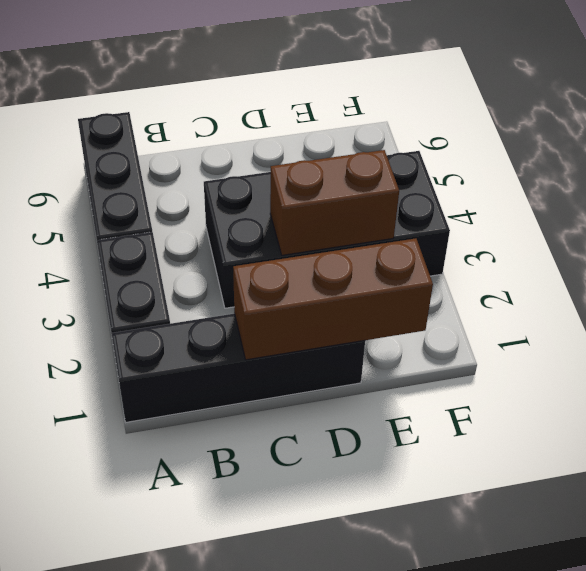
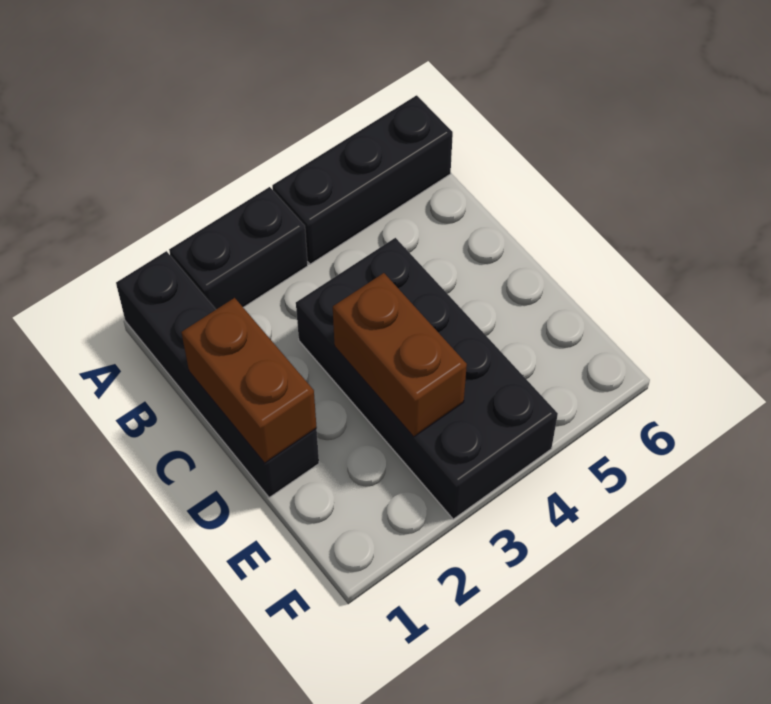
brown brick C1:E1 level 2 -> brown brick C1:D1 level 2

